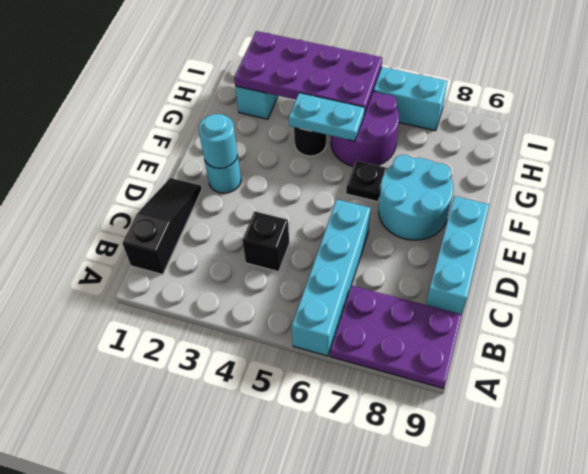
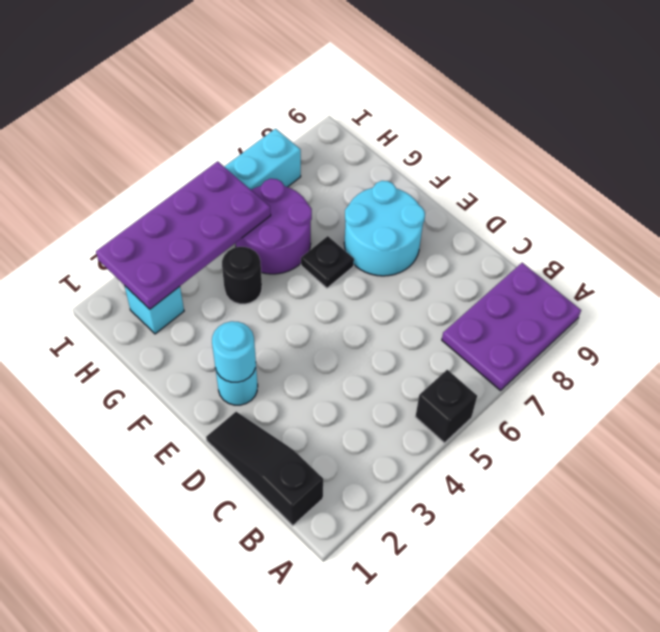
cyan brick A6:D6 level 1 -> none
black brick C4 level 1 -> black brick A5 level 1
cyan brick C9:E9 level 1 -> none
cyan plate G4:G5 level 2 -> none

